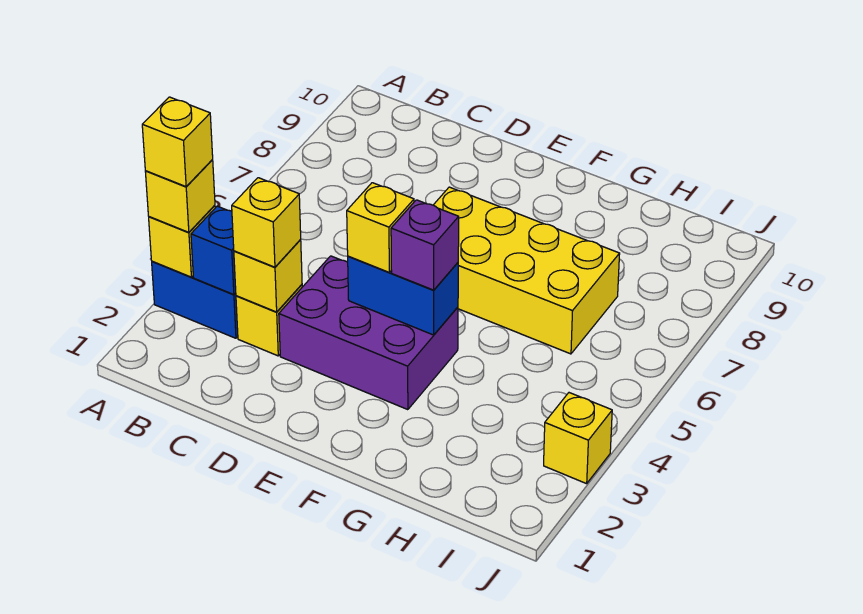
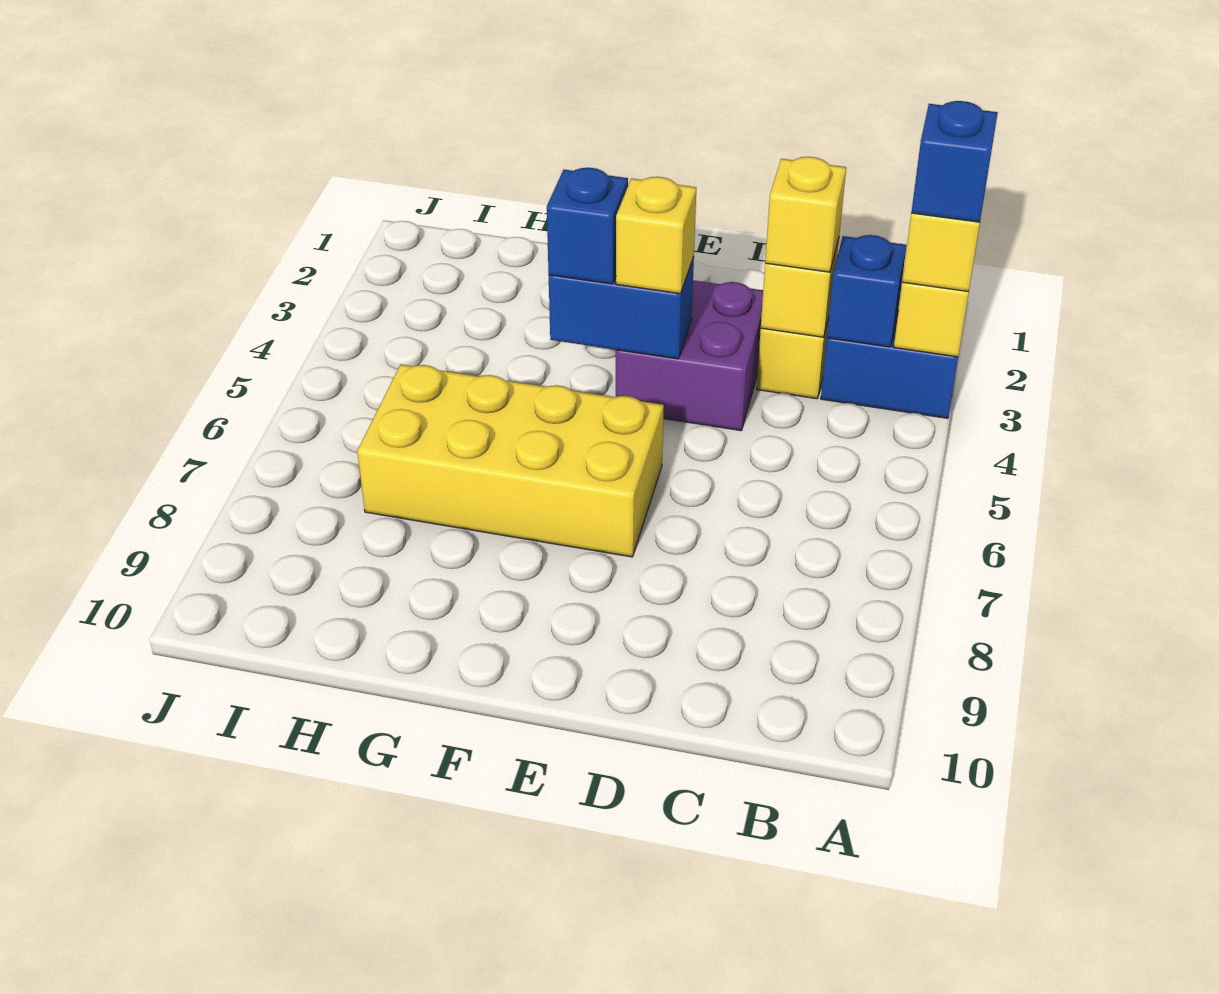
yellow brick A3 level 4 -> blue brick A3 level 4
purple brick D3:F4 level 1 -> purple brick D3:E4 level 1
purple brick F4 level 3 -> blue brick F4 level 3
yellow brick J3 level 1 -> none

